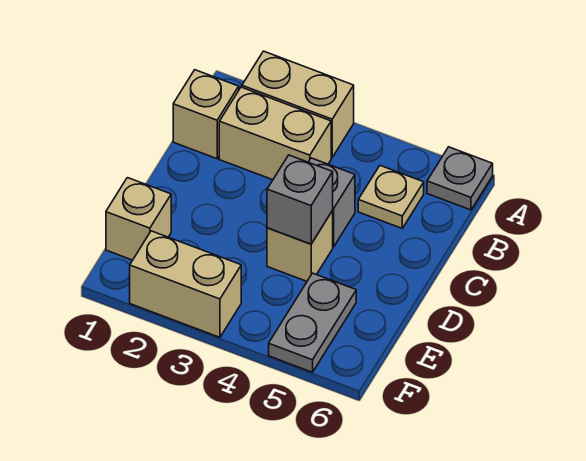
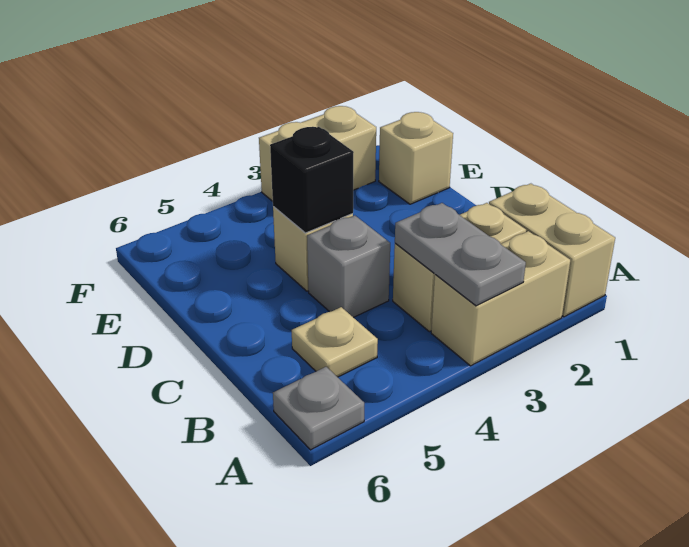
tan brick B1 level 1 -> tan brick A1:B1 level 1
grey brick D4 level 2 -> black brick D4 level 2
grey plate E5:F5 level 1 -> grey plate A3:B3 level 2

